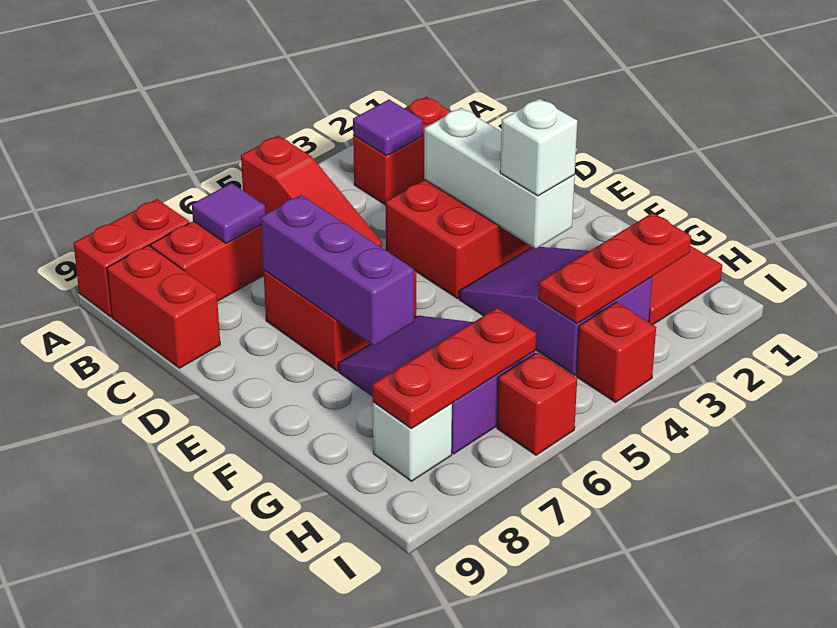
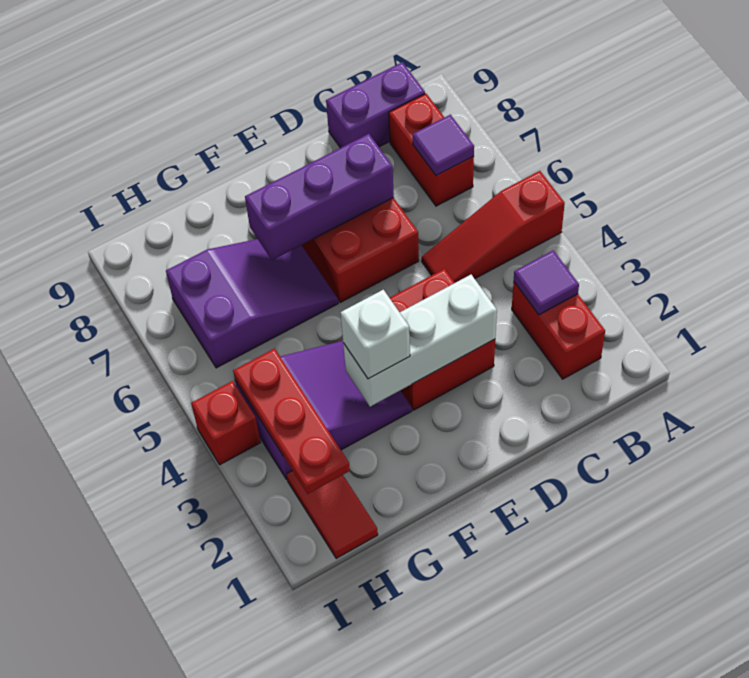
red brick A8:A9 level 1 -> none
red brick B9:C9 level 1 -> purple brick B9:C9 level 1
red plate H6:H8 level 2 -> none
white brick H8 level 1 -> none
red brick I6 level 1 -> none

